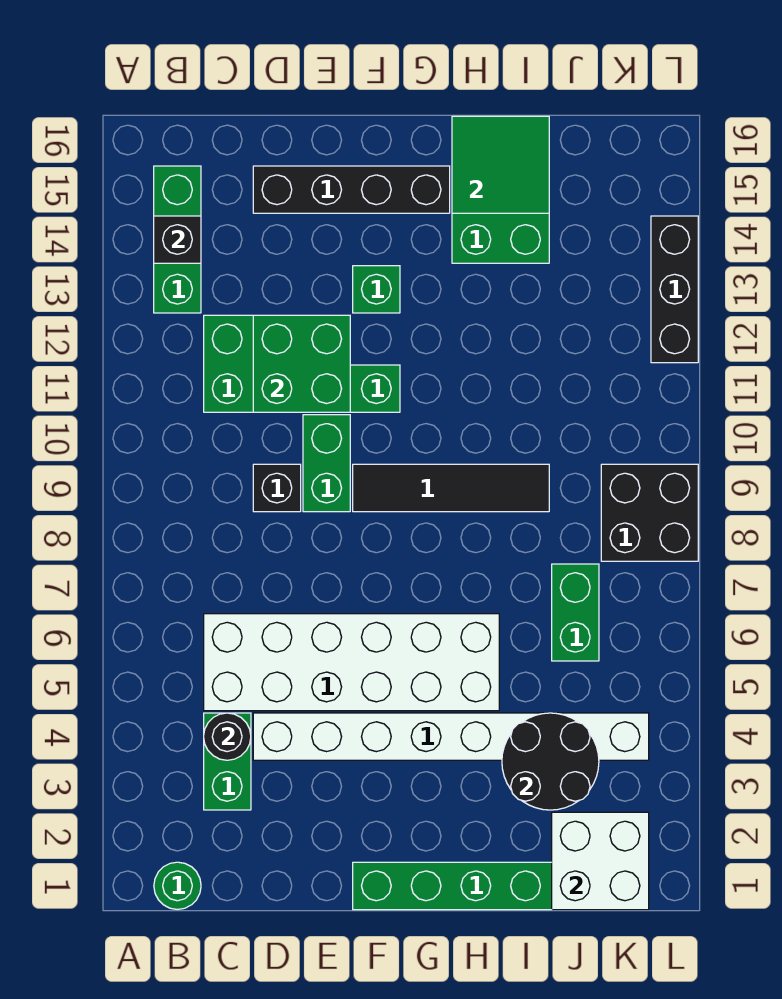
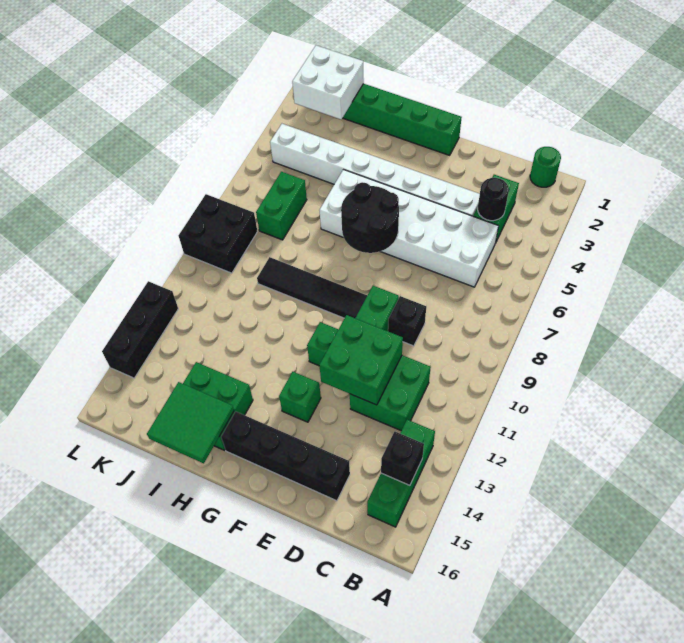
black round brick I3:J4 level 2 -> black round brick F6:G7 level 2

